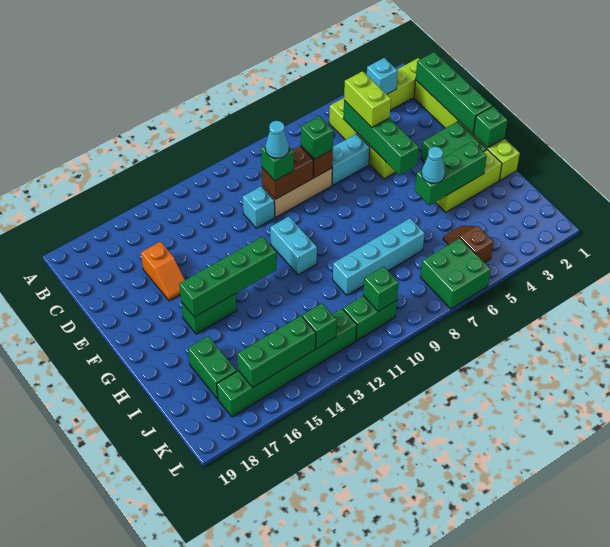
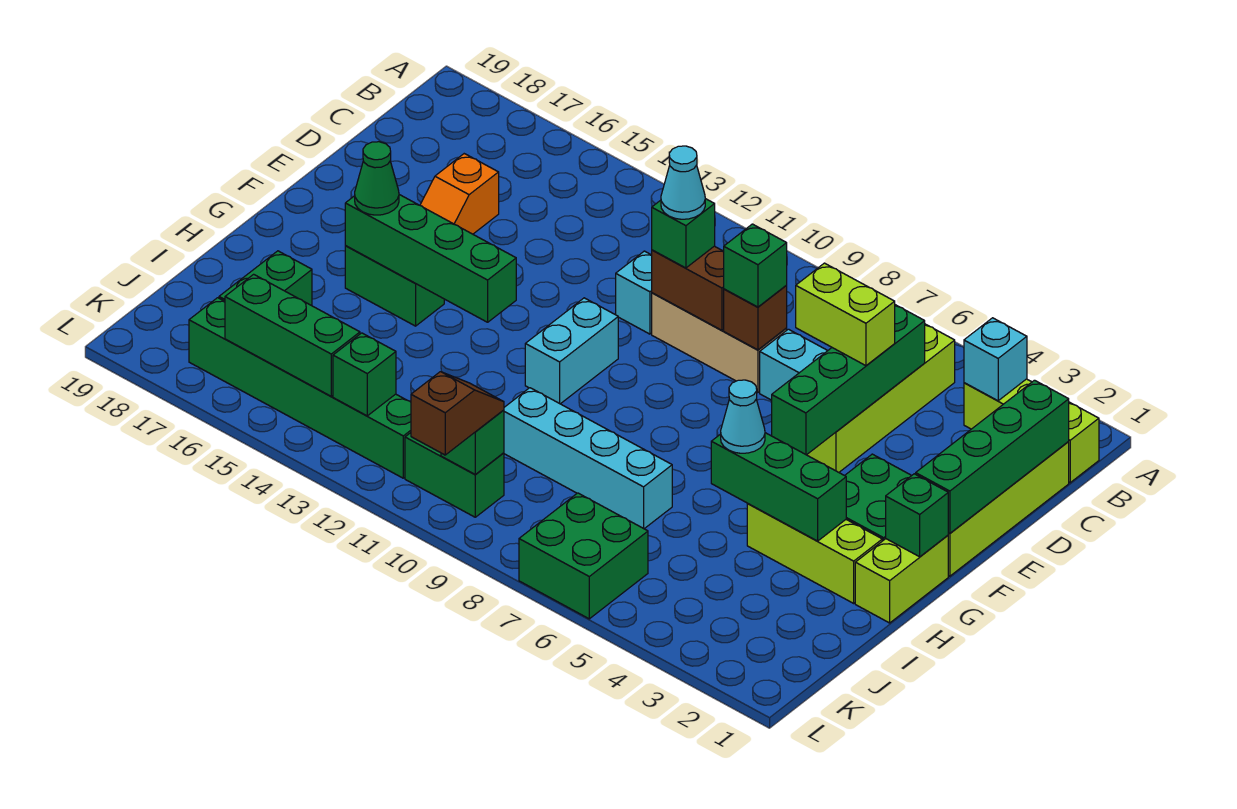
lime brick C5:D5 level 3 -> lime brick D5:D6 level 3
none -> green cone G16 level 3
brown slope J5:K5 level 1 top K -> brown slope K10:L10 level 3 top L

